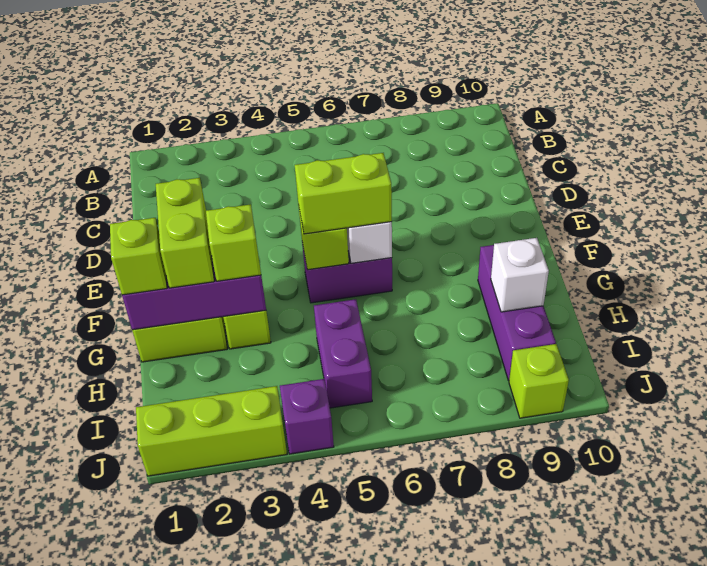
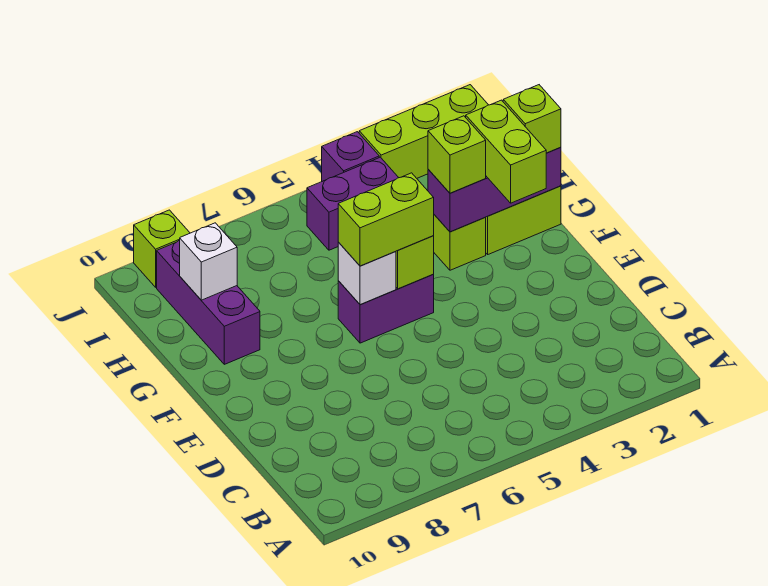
purple brick H5:I5 level 1 -> purple brick I4:I5 level 1

